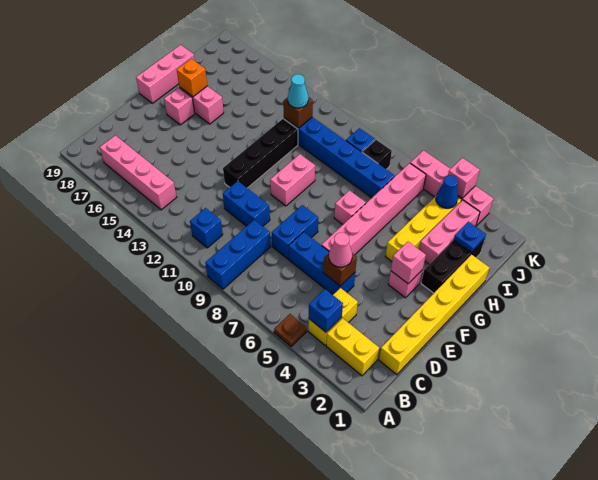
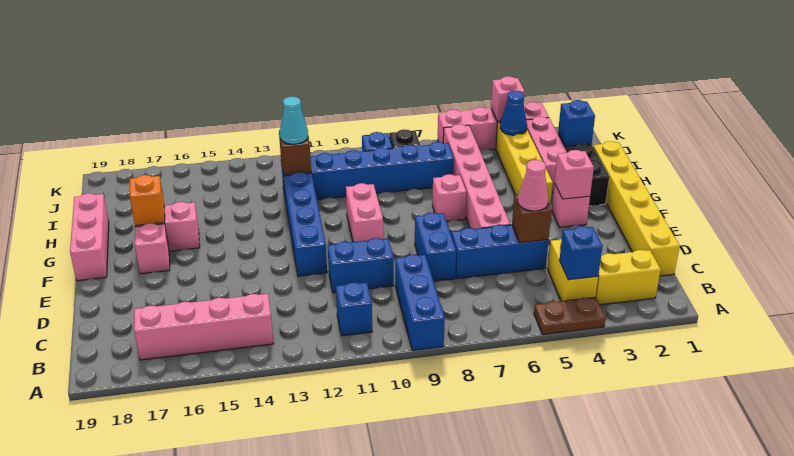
brown plate A5 level 1 -> brown plate A4:A5 level 1
black brick E12:H12 level 1 -> blue brick E12:H12 level 1
blue plate I2 level 2 -> blue brick I2 level 2

